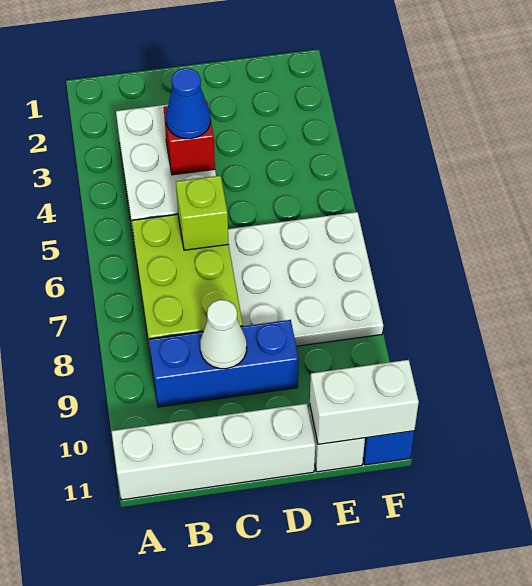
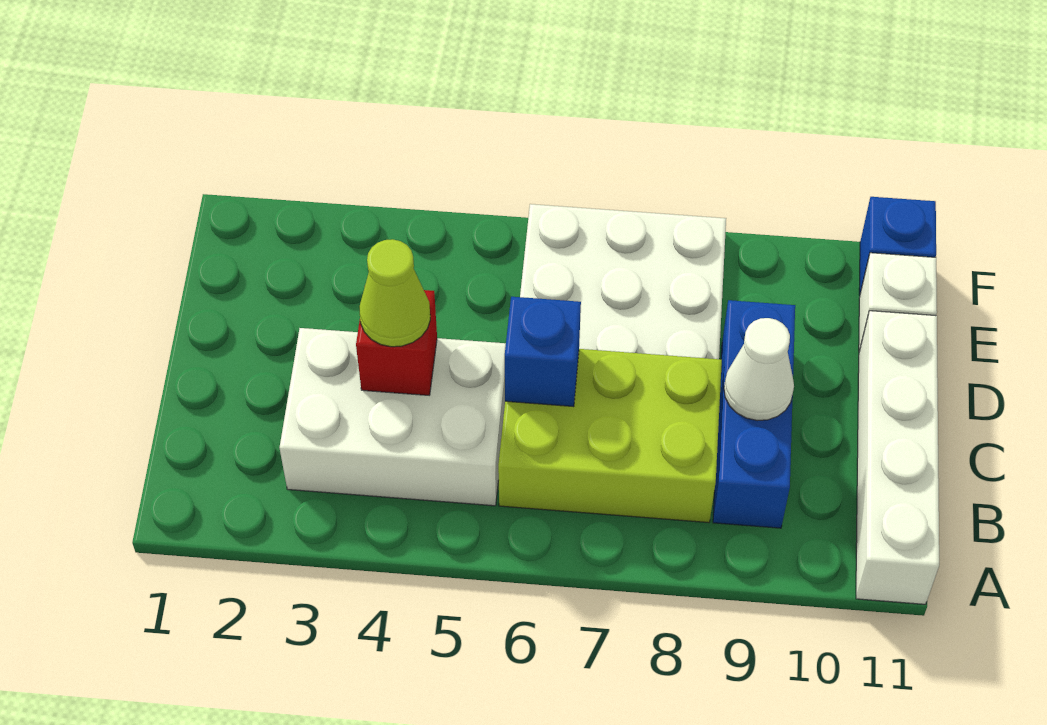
blue cone C4 level 3 -> lime cone C4 level 3
lime brick C6 level 2 -> blue brick C6 level 2
white brick E11:F11 level 2 -> none

